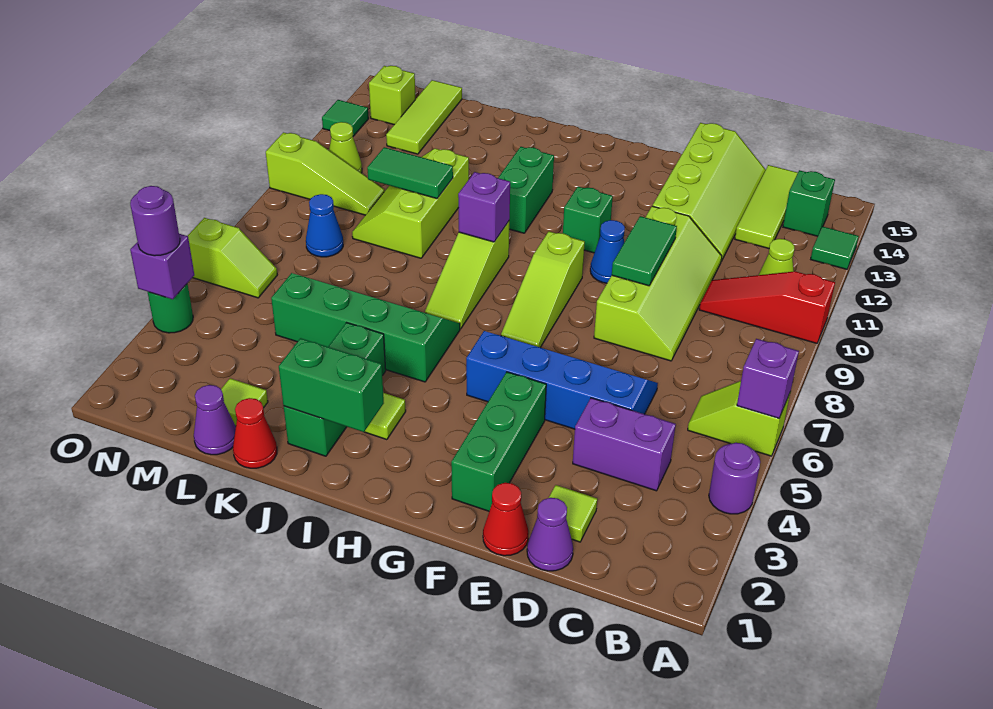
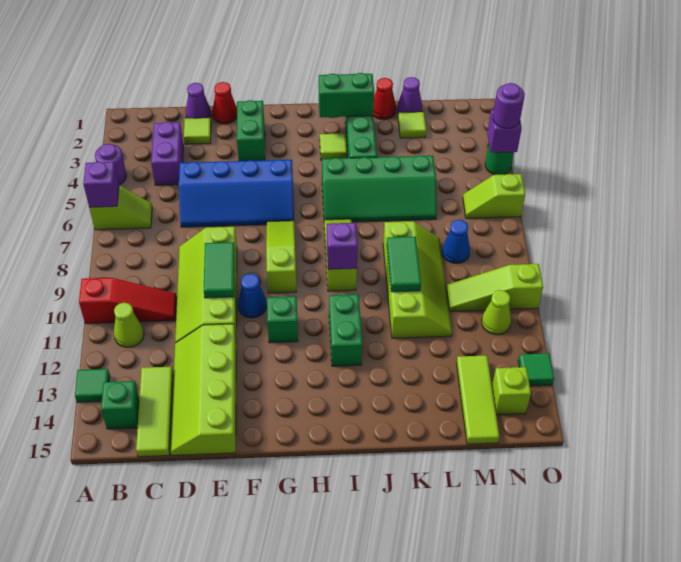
purple brick C4:D4 level 1 -> purple brick C3:C4 level 1
green brick F2:F4 level 1 -> green brick F2:F3 level 1
lime slope K9:L11 level 1 top K -> lime slope K8:L11 level 1 top K
green tile K10:L10 level 2 -> green tile K9:K10 level 2

